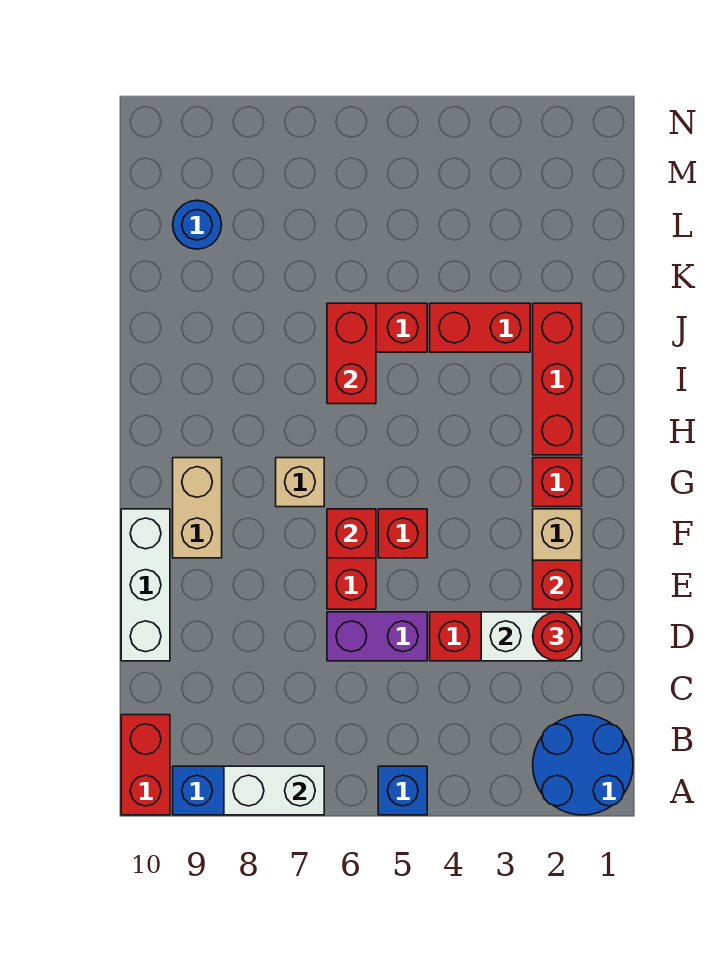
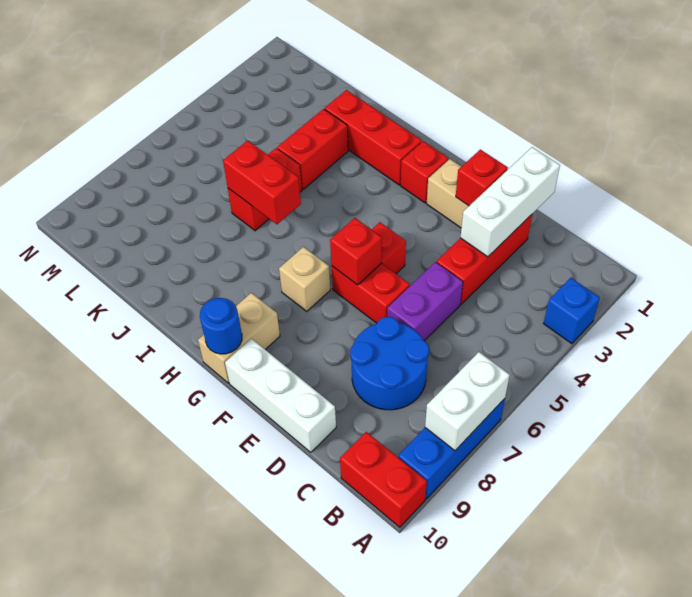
blue round brick A1:B2 level 1 -> blue round brick C7:D8 level 1
blue brick A5 level 1 -> blue brick A3 level 1
white brick D2:D3 level 2 -> white brick D1:D3 level 2
red round brick D2 level 3 -> none
tan brick F9:G9 level 1 -> tan brick G9:G10 level 1
blue round brick L9 level 1 -> blue round brick G10 level 2

